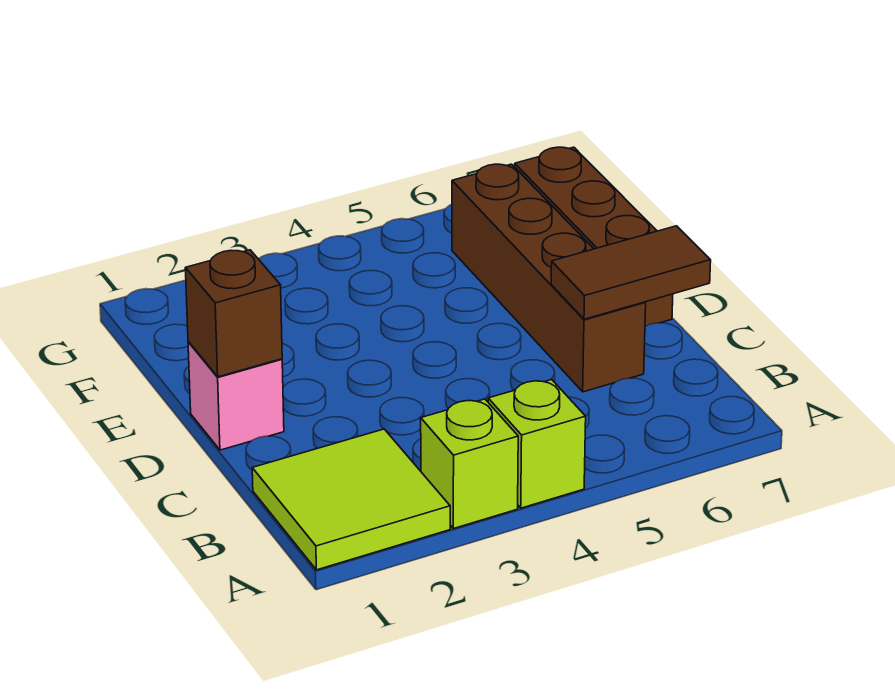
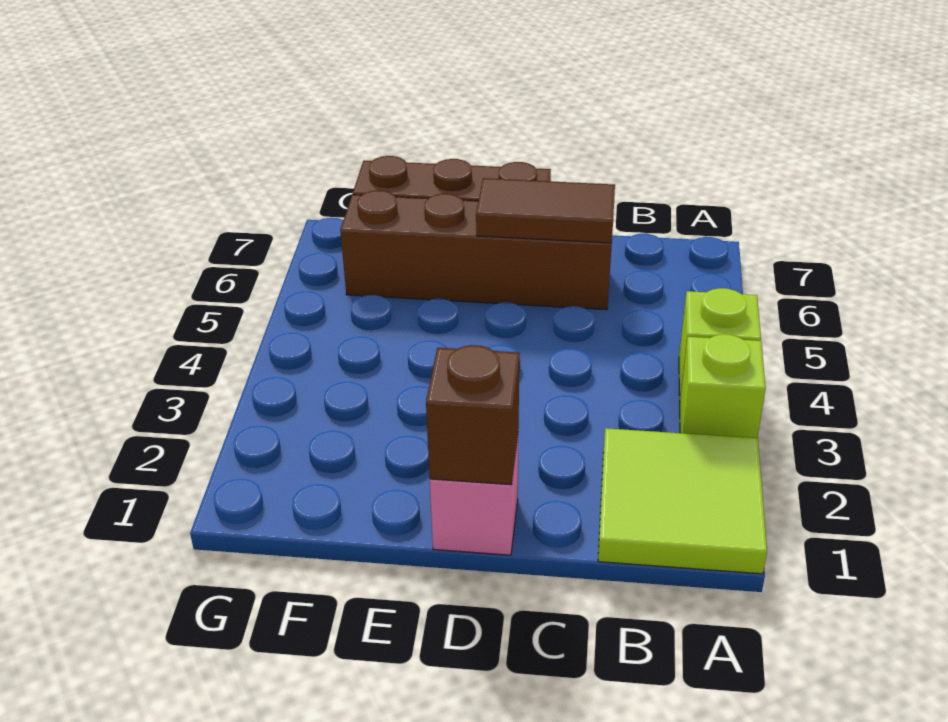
brown tile C6:C7 level 2 -> brown tile C6:D6 level 2

